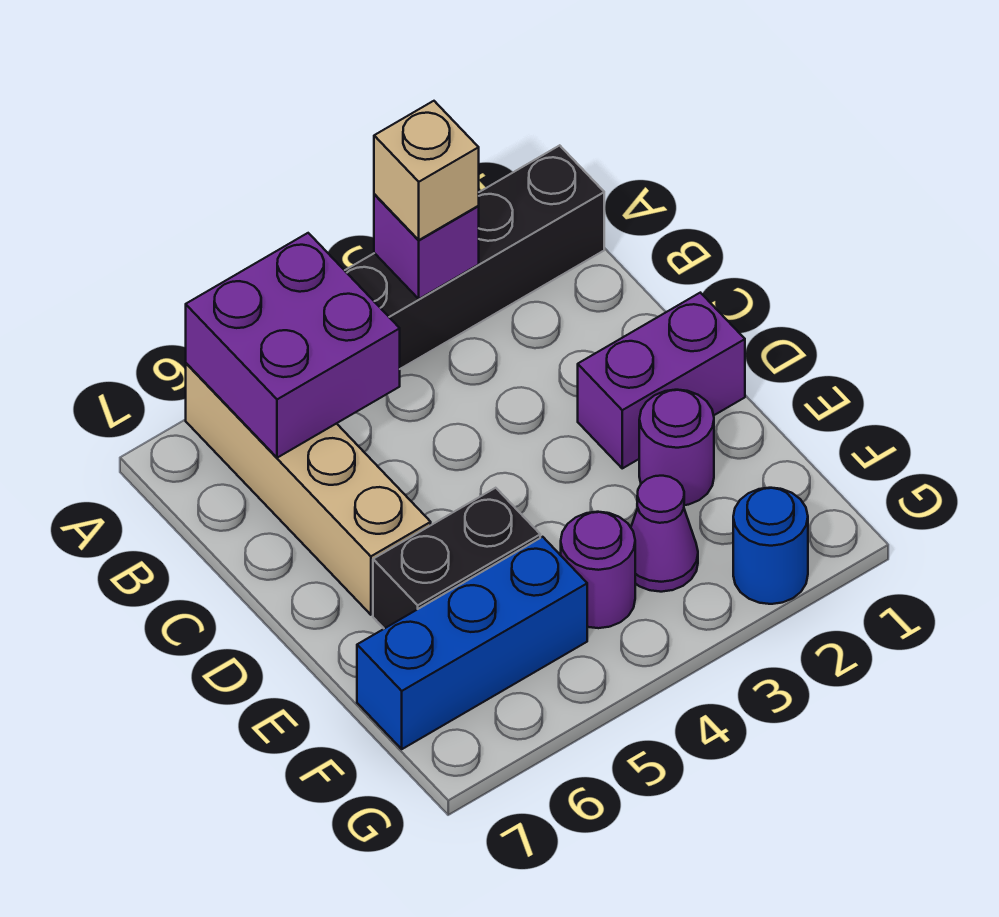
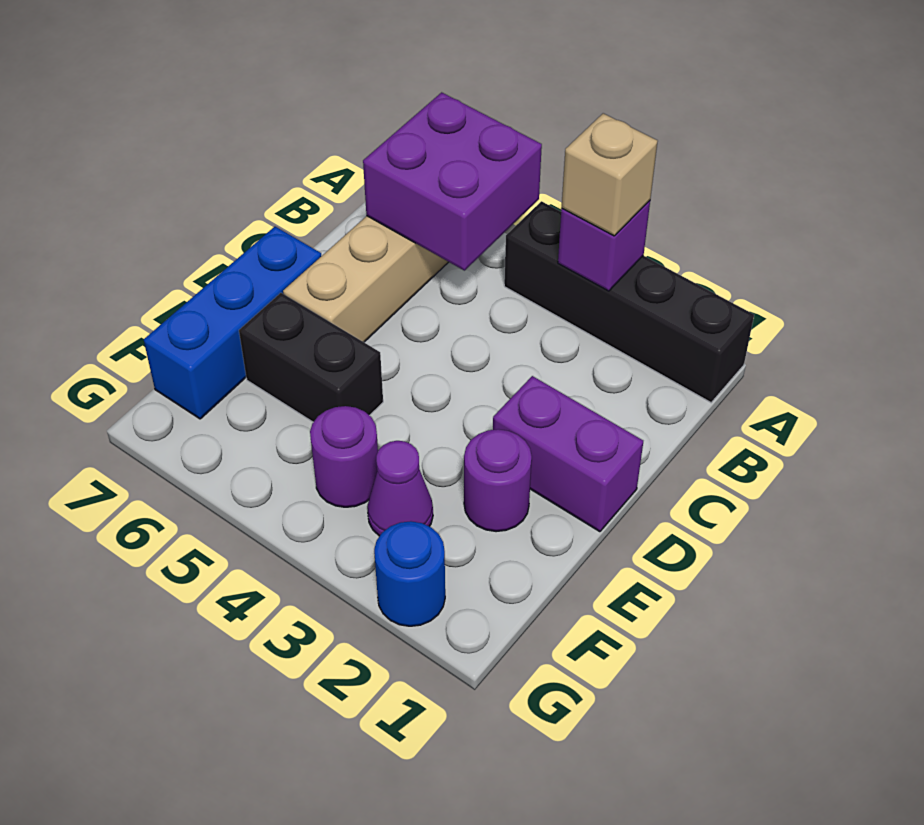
blue brick F5:F7 level 1 -> blue brick D7:F7 level 1

